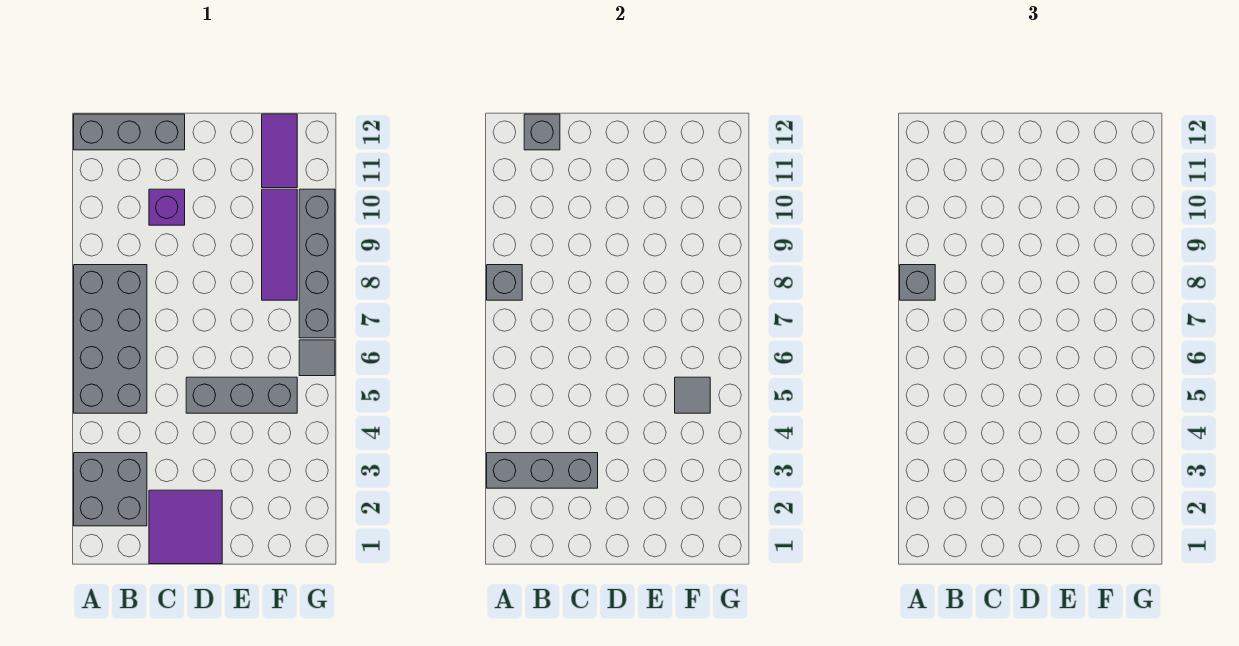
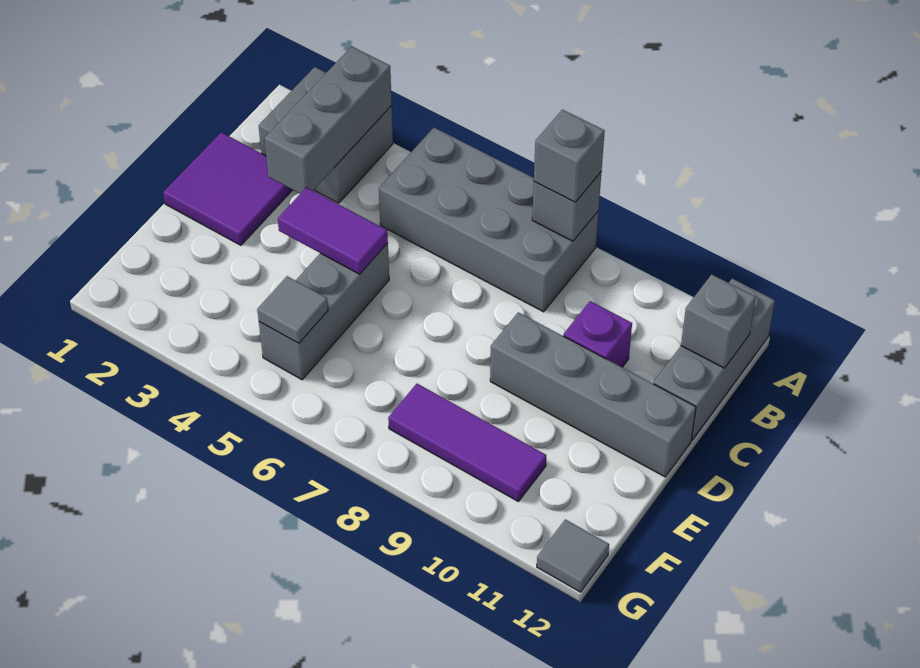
purple tile F11:F12 level 1 -> purple tile D4:D5 level 2
grey tile G6 level 1 -> grey tile G12 level 1
grey brick G7:G10 level 1 -> grey brick D9:D12 level 1

